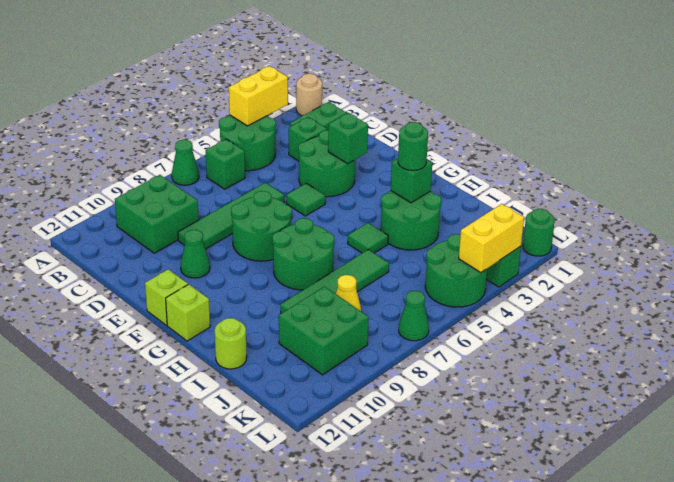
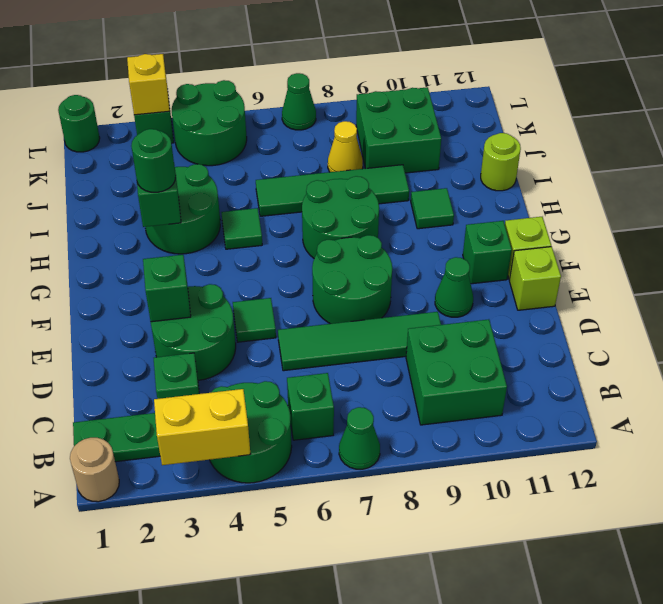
none -> green brick F11 level 1
lime brick G12 level 1 -> lime brick E12 level 1
none -> green tile H10 level 1
yellow brick L3:L4 level 2 -> yellow brick L3 level 2

